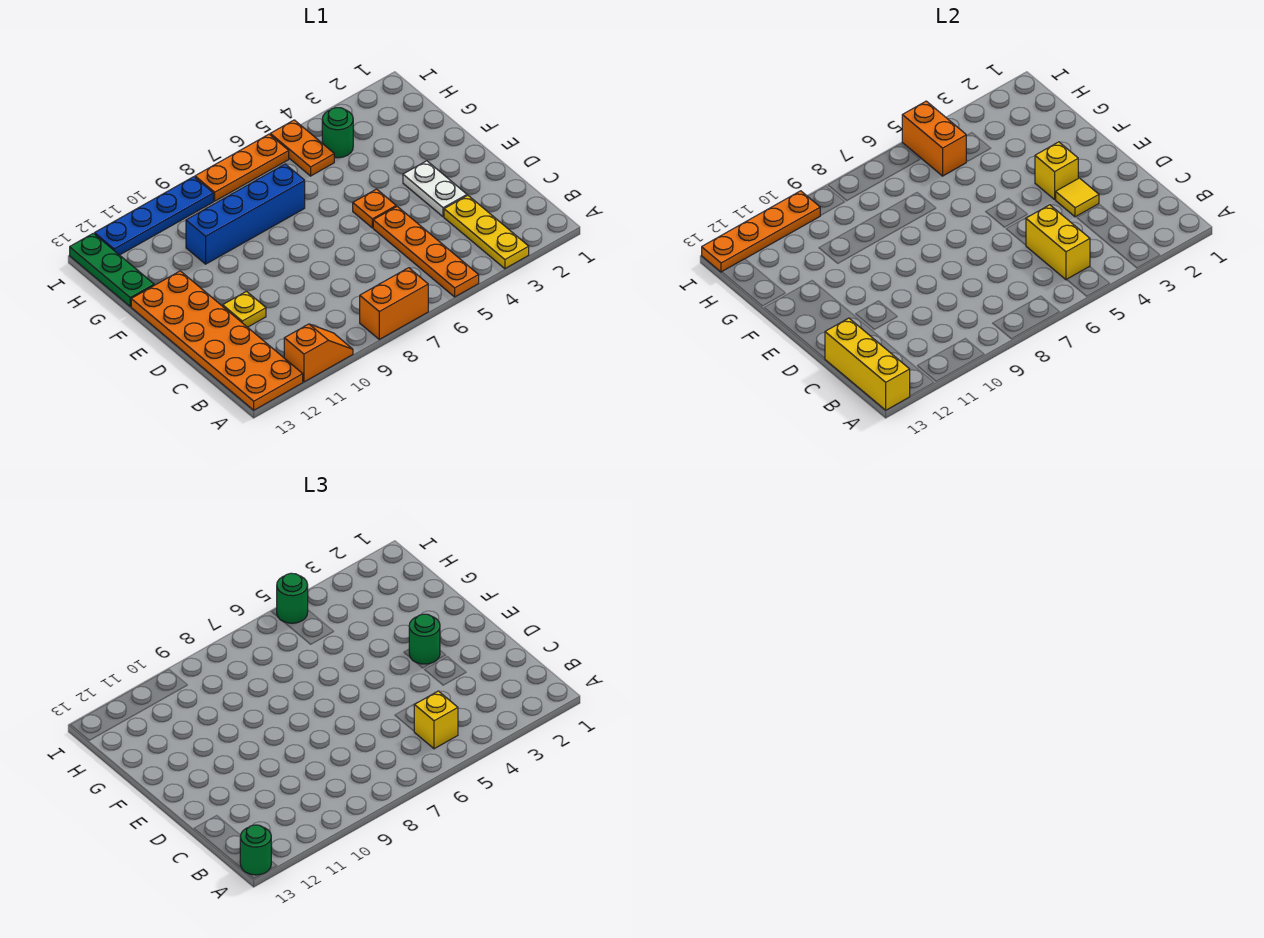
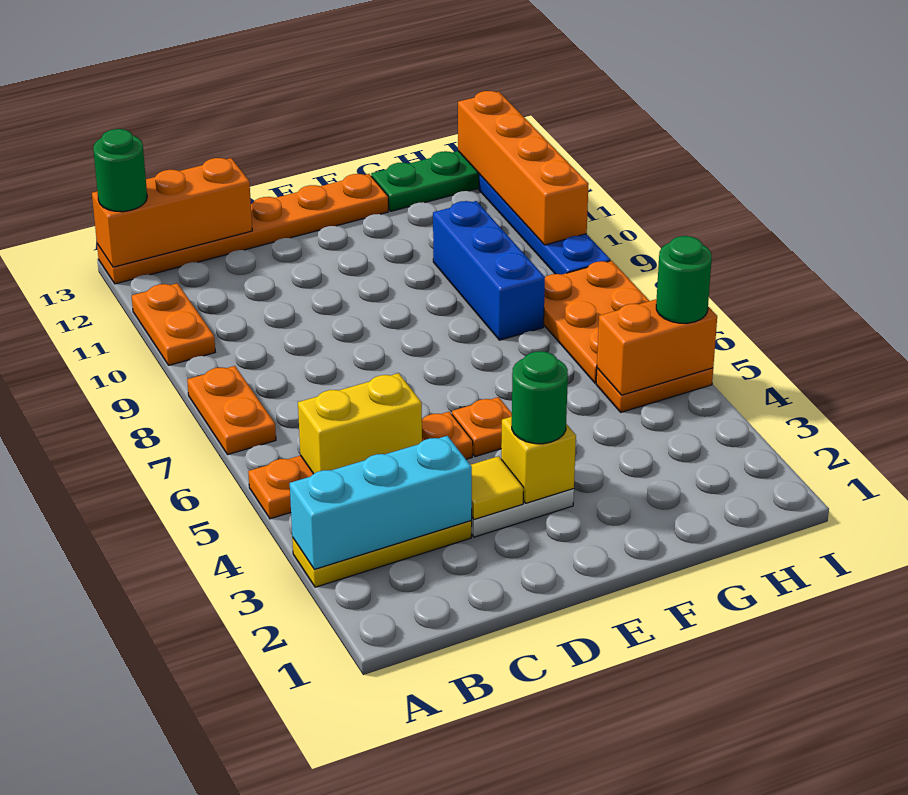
none -> cyan brick A3:C3 level 2
orange brick A7:A8 level 1 -> orange plate A7:A8 level 1
orange slope A10:A11 level 1 top 11 -> orange plate A10:A11 level 1
orange plate A12:F13 level 1 -> orange plate A13:F13 level 1
yellow brick A13:C13 level 2 -> orange brick A13:C13 level 2
yellow brick B5 level 3 -> none
yellow plate D11 level 1 -> none
blue brick G7:G10 level 1 -> blue brick G8:G10 level 1
green round brick H4 level 1 -> none
orange plate I6:I8 level 1 -> orange plate H6:I8 level 1
orange plate I10:I13 level 2 -> orange brick I10:I13 level 2

